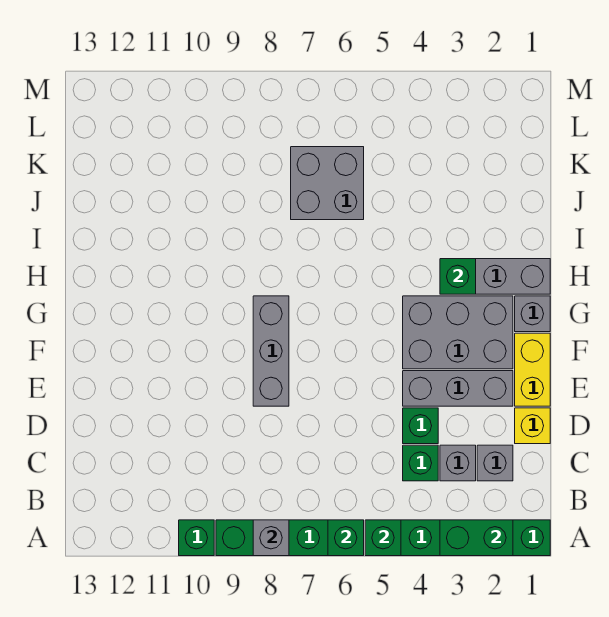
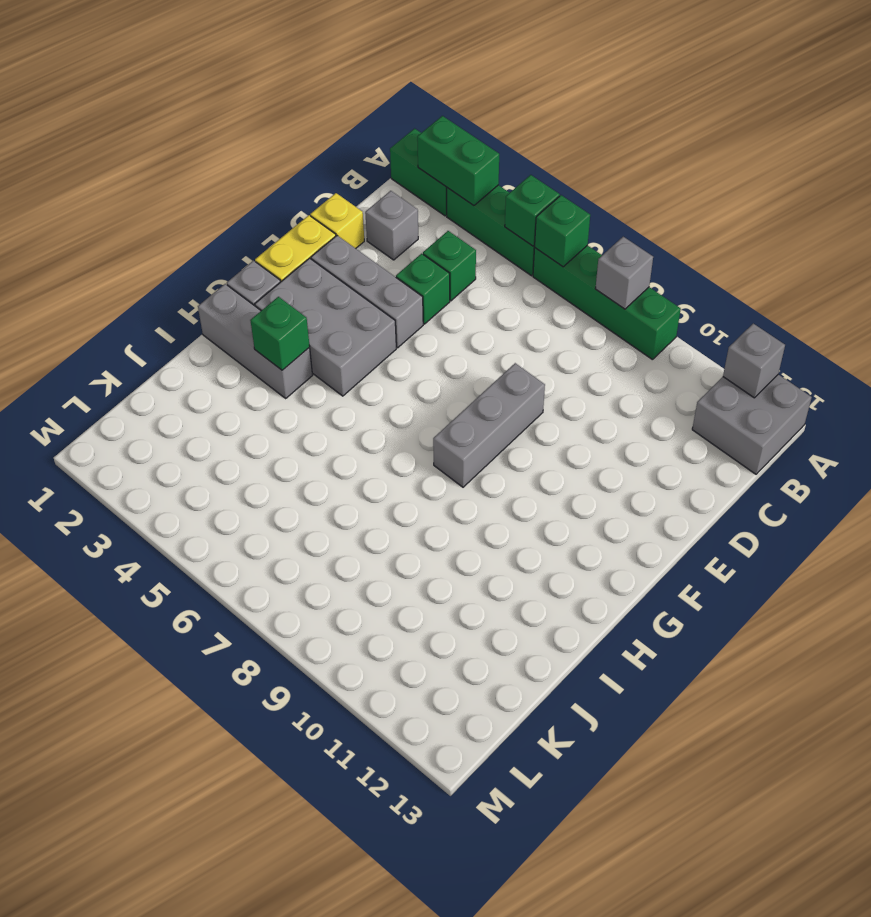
green brick A10 level 1 -> none
grey brick C3 level 1 -> grey brick A12 level 2
grey brick J6:K7 level 1 -> grey brick A12:B13 level 1

